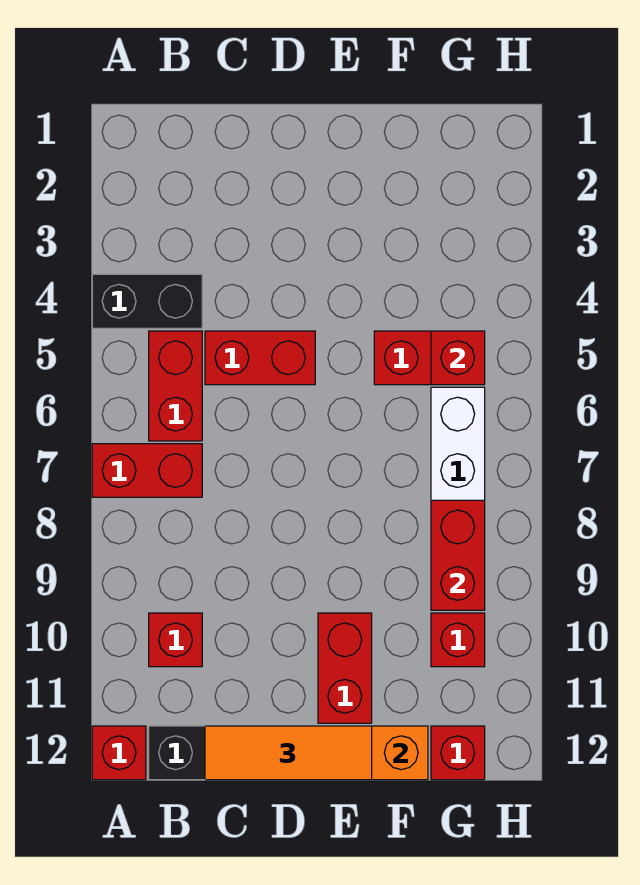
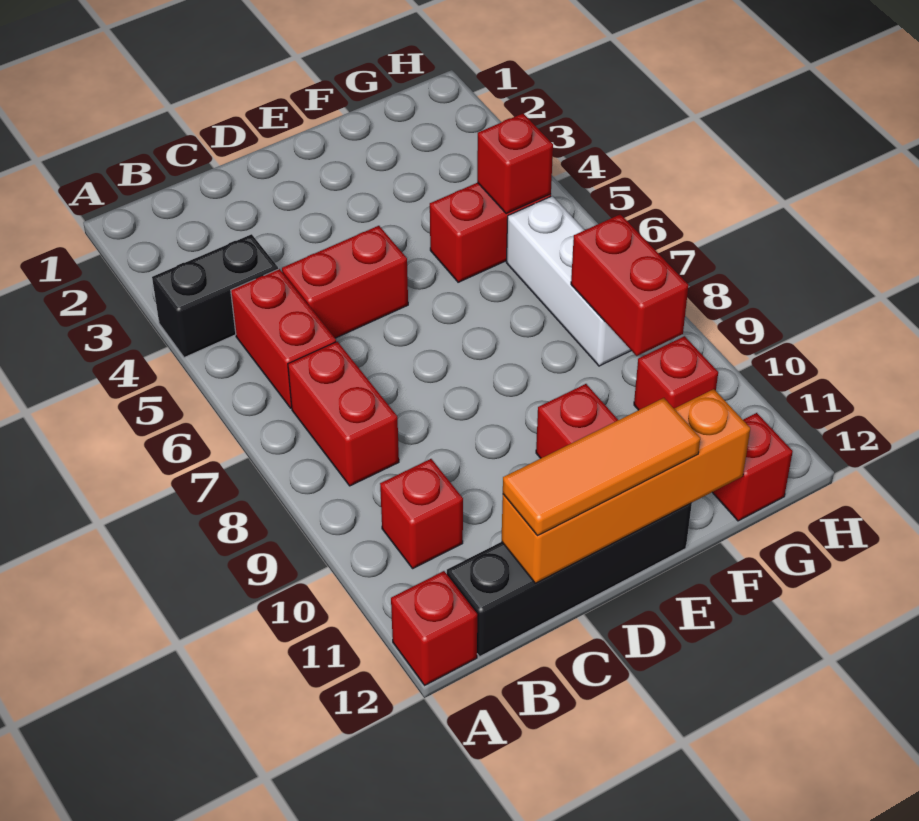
red brick A7:B7 level 1 -> red brick B7:B8 level 1

